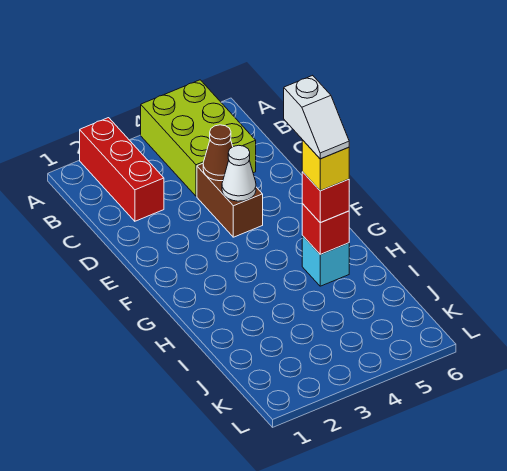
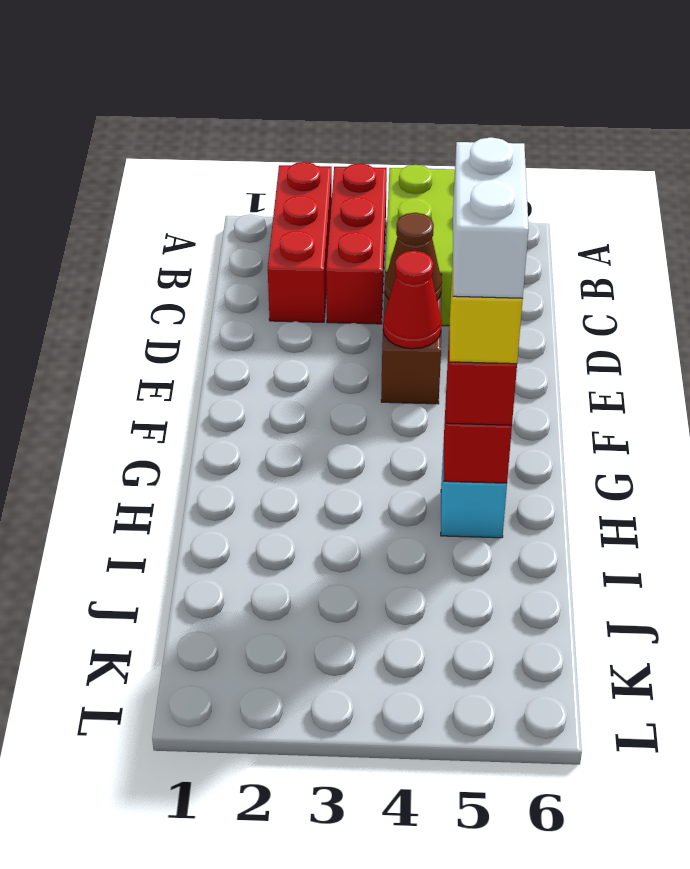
none -> red brick A3:C3 level 1
white cone E4 level 2 -> red cone E4 level 2
white slope G5:H5 level 5 top G -> white brick G5:H5 level 5

